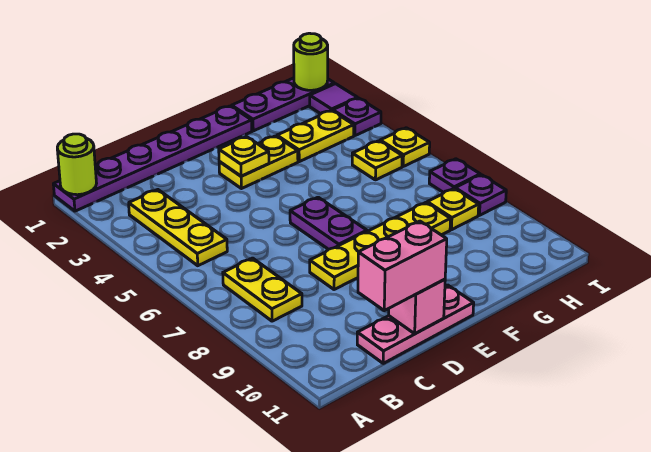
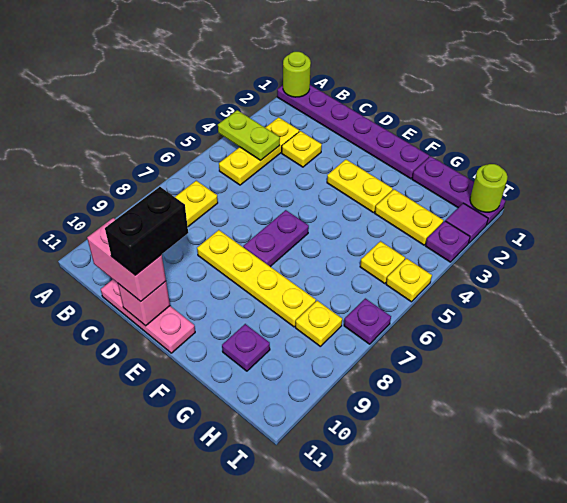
none -> lime plate A4:B4 level 2
none -> black brick D10:D11 level 4
yellow plate E3 level 2 -> yellow plate C3 level 1
purple plate I8 level 1 -> purple plate G10 level 1

